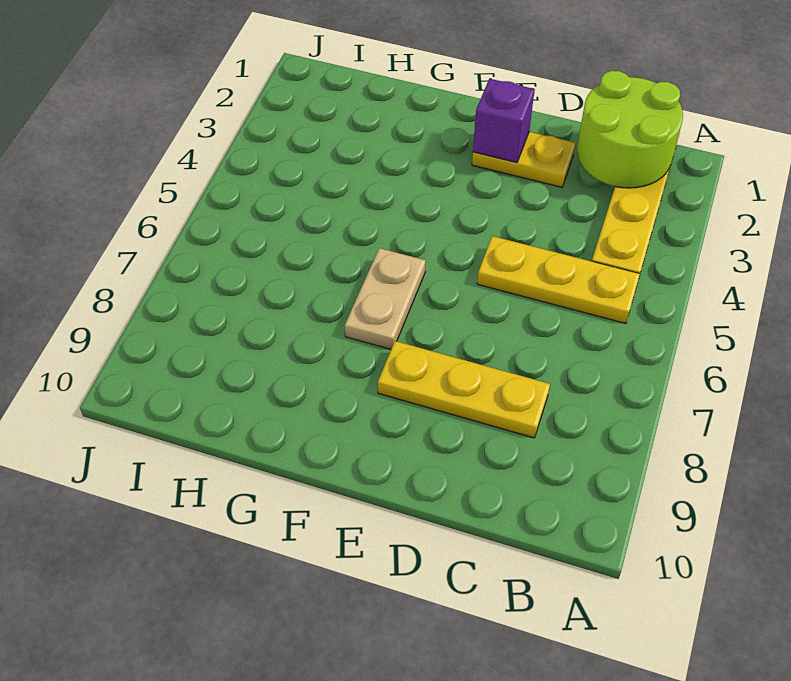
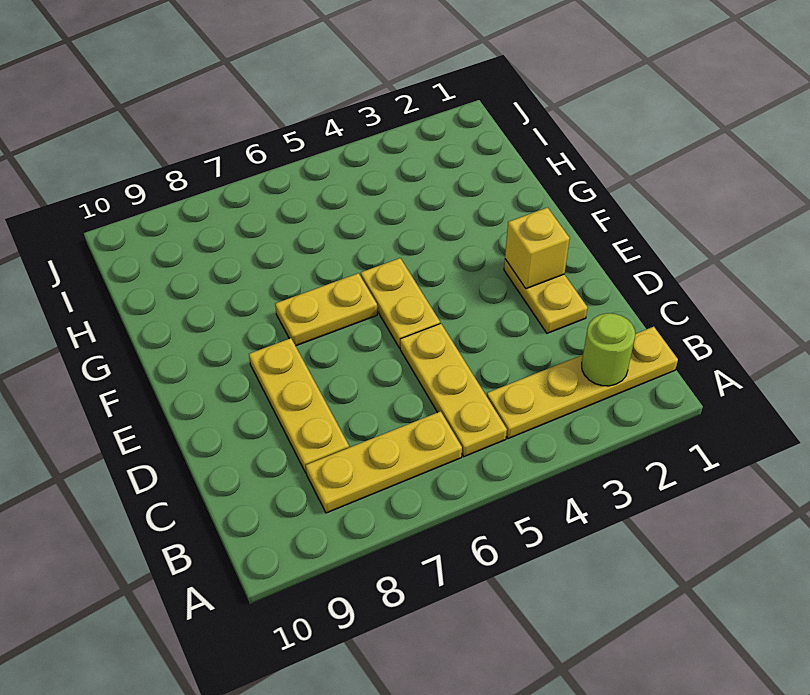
lime round brick B1:C2 level 2 -> lime round brick B2 level 2
none -> yellow plate B6:B8 level 1
purple brick E2 level 2 -> yellow brick E2 level 2
none -> yellow plate E5:F5 level 1
tan plate F6:F7 level 1 -> yellow plate F6:F7 level 1

